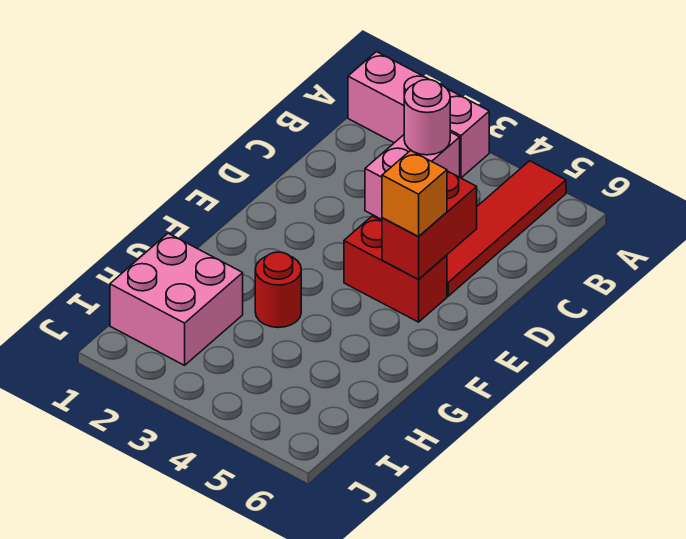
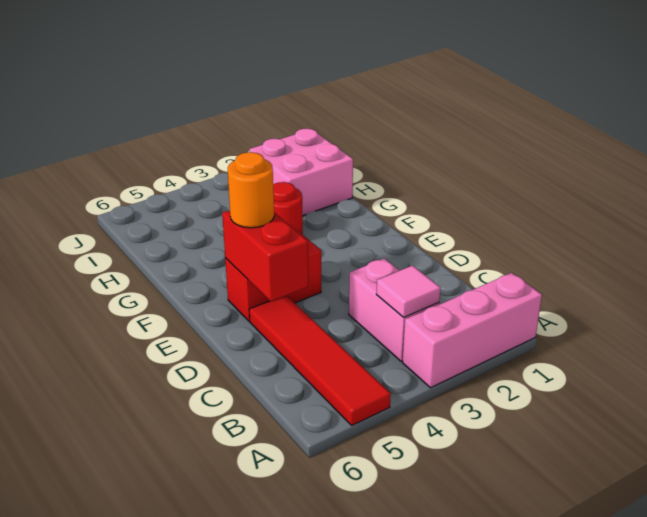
pink round brick B3 level 2 -> pink tile B3 level 2
orange brick E5 level 3 -> orange round brick E5 level 3

